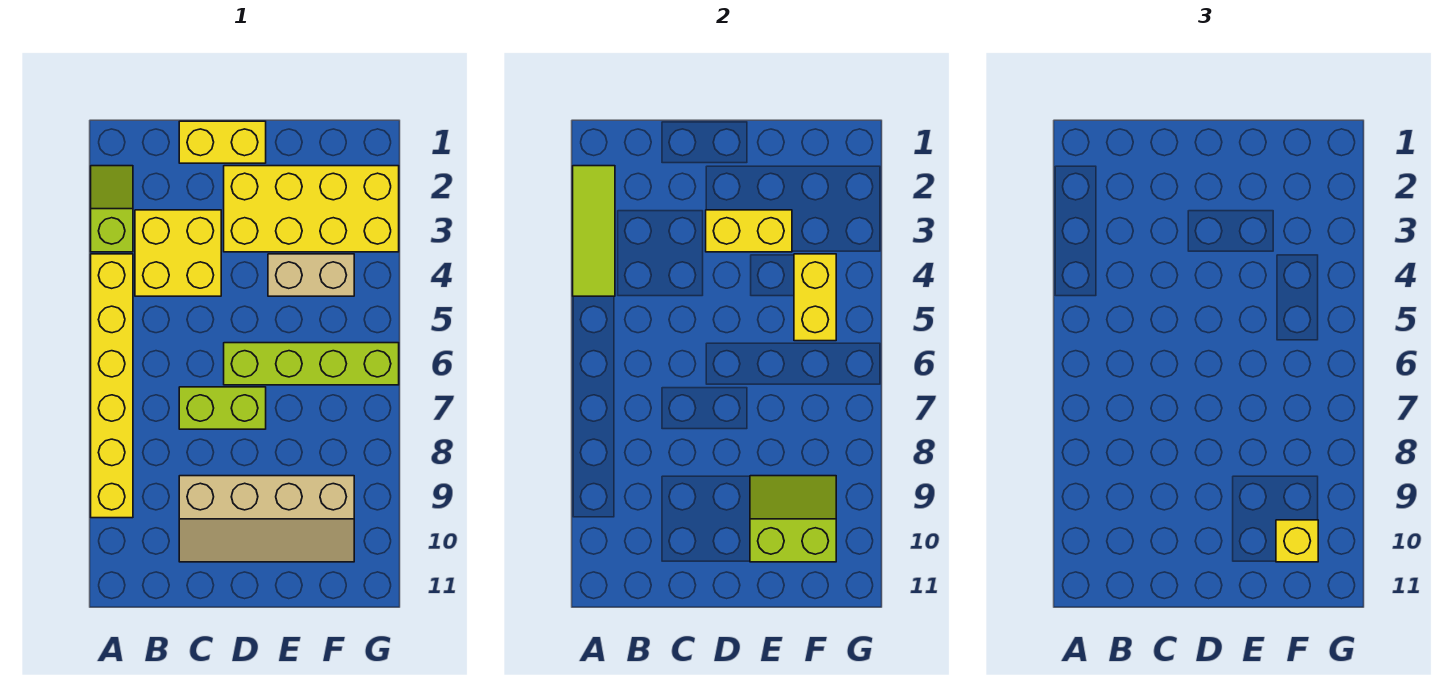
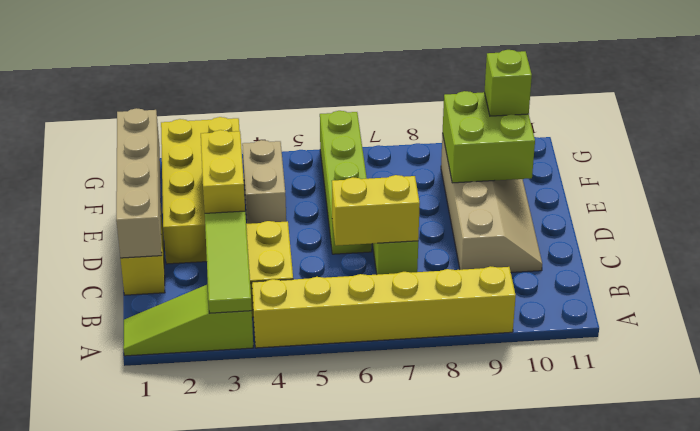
lime slope A2:A3 level 1 top 3 -> lime slope A1:A3 level 1 top 3
lime tile A2:A4 level 2 -> lime tile A3:C3 level 2
none -> tan brick C1:F1 level 2
lime slope E9:F10 level 2 top 10 -> lime brick E9:F10 level 2
yellow brick F4:F5 level 2 -> yellow brick C6:C7 level 2
yellow brick F10 level 3 -> lime brick F10 level 3

